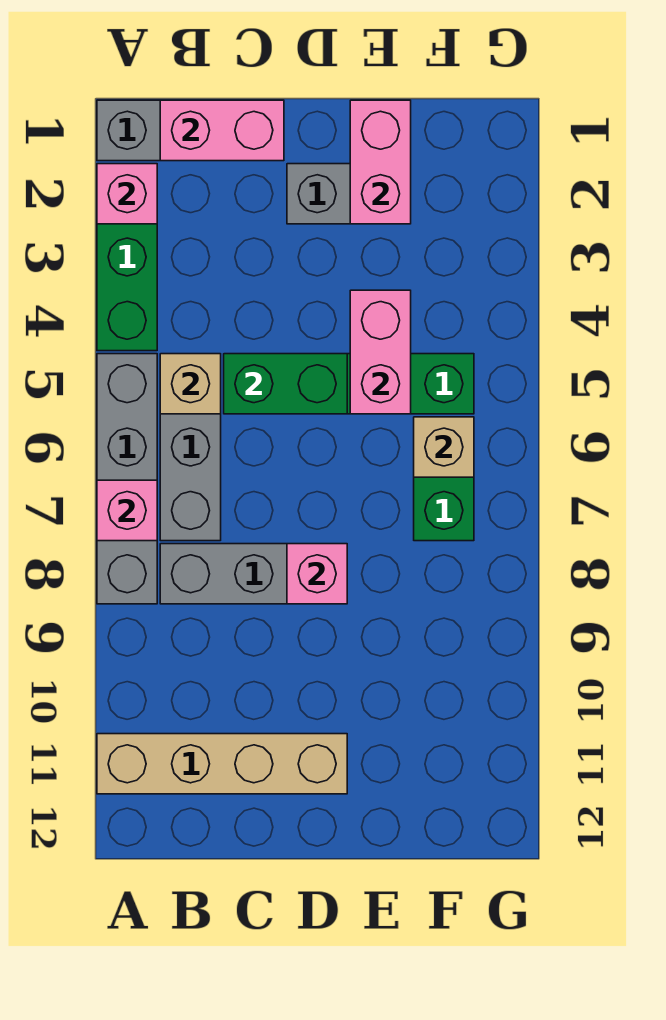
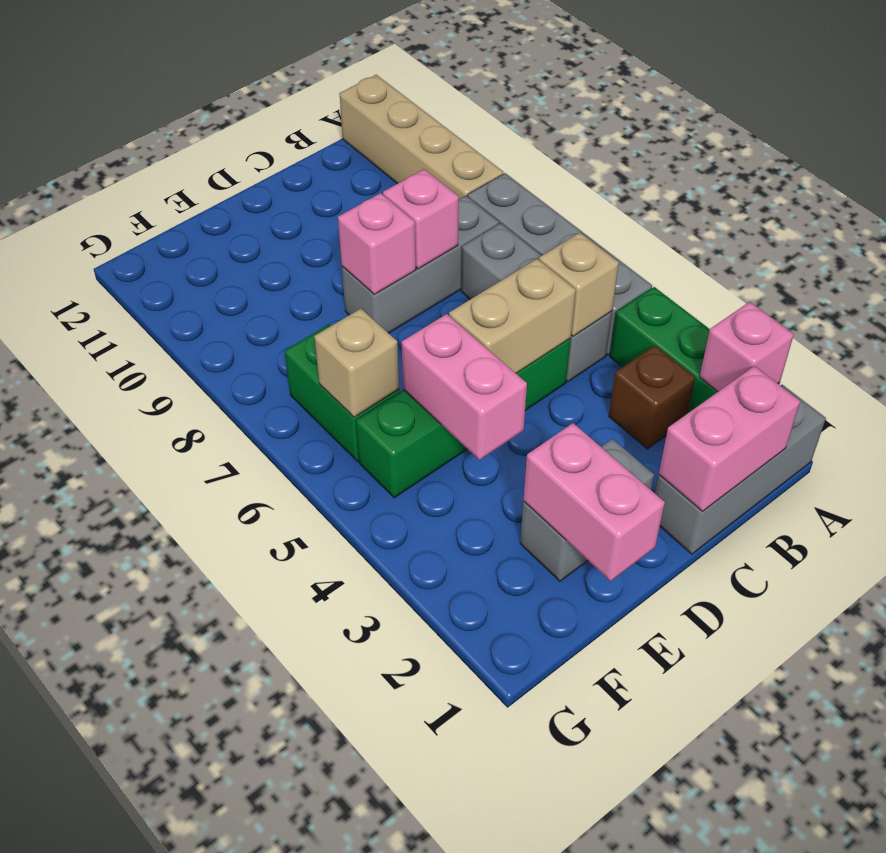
pink brick A7 level 2 -> pink brick C8 level 2
tan brick A11:D11 level 1 -> tan brick A9:A12 level 1
none -> brown brick B3 level 1
green brick C5:D5 level 2 -> tan brick C5:D5 level 2

